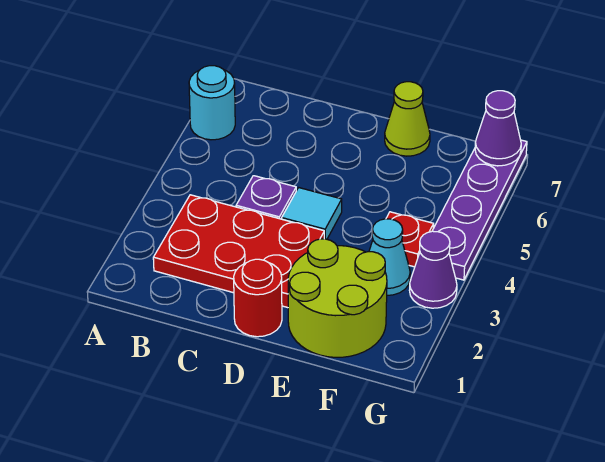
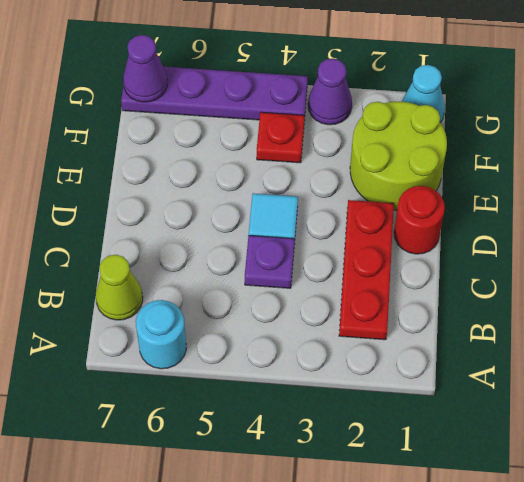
red plate B2:D3 level 1 -> red plate B2:D2 level 1
lime cone E7 level 1 -> lime cone B7 level 1
cyan cone F3 level 1 -> cyan cone G1 level 1

